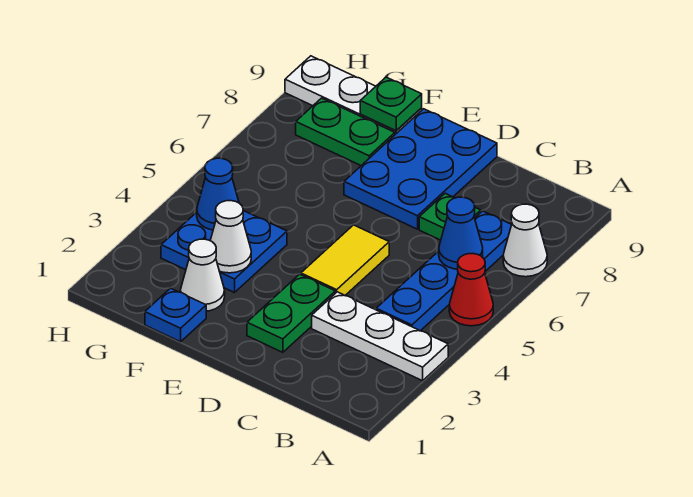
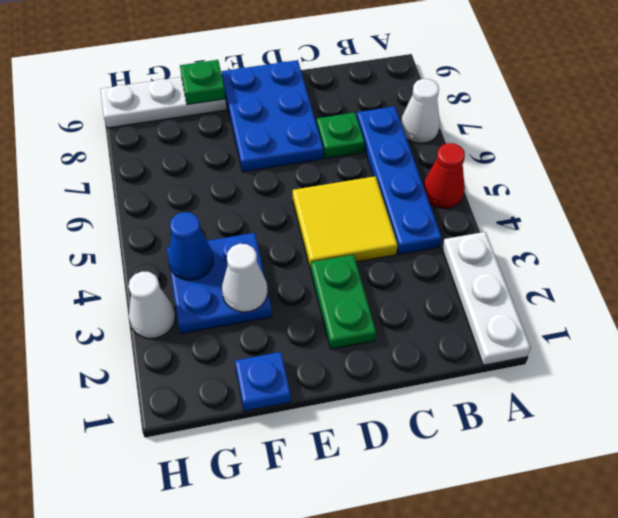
white plate A3:C3 level 1 -> white plate A1:A3 level 1
blue cone B6 level 2 -> none
yellow tile D4:D5 level 1 -> yellow tile C4:D5 level 1
white cone F2 level 1 -> white cone H3 level 1
green plate F8:G8 level 1 -> none

